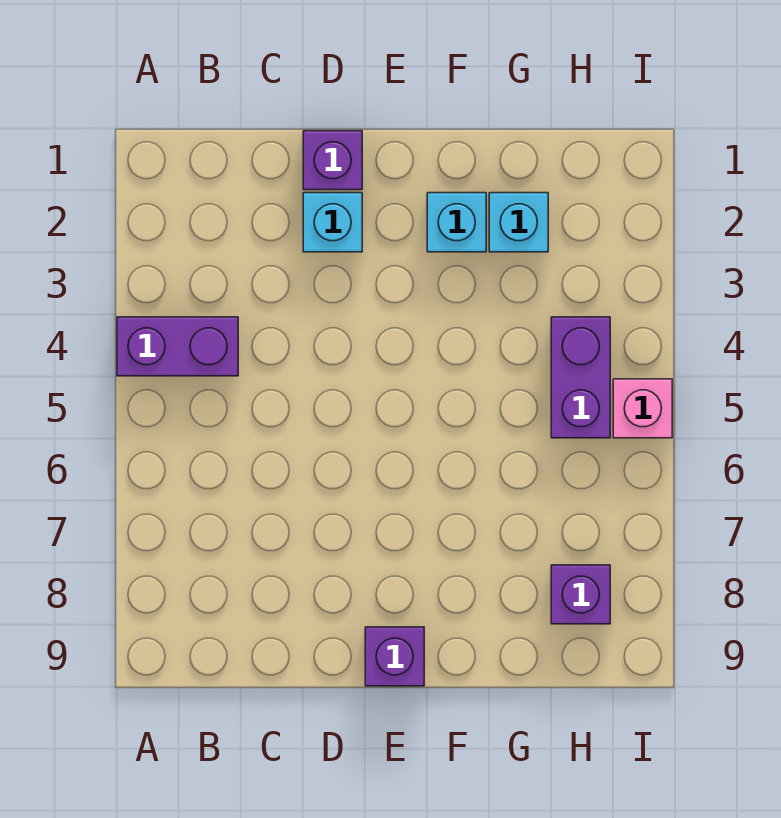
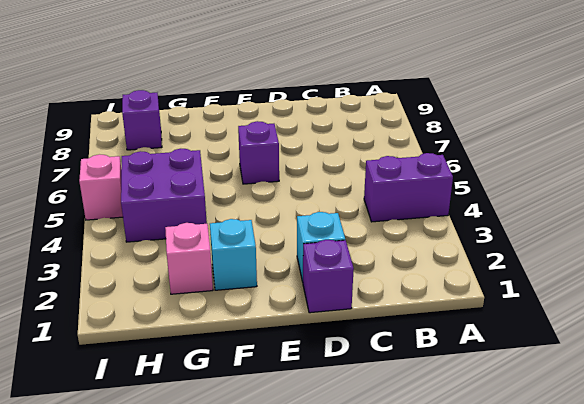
purple brick E9 level 1 -> purple brick E6 level 1
cyan brick G2 level 1 -> pink brick G2 level 1
purple brick H4:H5 level 1 -> purple brick G4:H5 level 1

